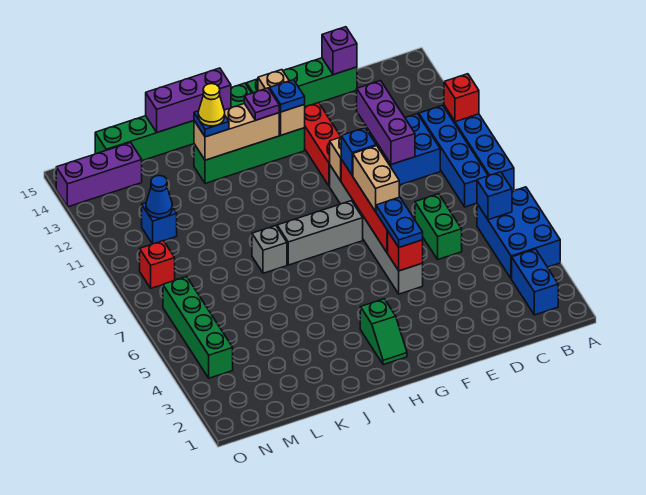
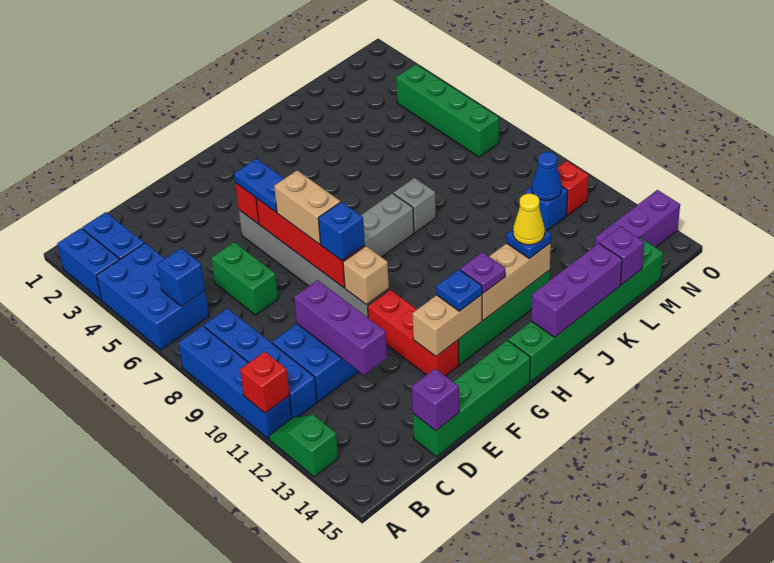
none -> blue brick A2:A3 level 1
tan brick G13:G14 level 2 -> tan brick F13:G13 level 2
green slope H2:H3 level 1 top 3 -> green slope A12:A13 level 1 top 13
none -> purple brick L15 level 2
red brick N9 level 1 -> red brick N11 level 1

